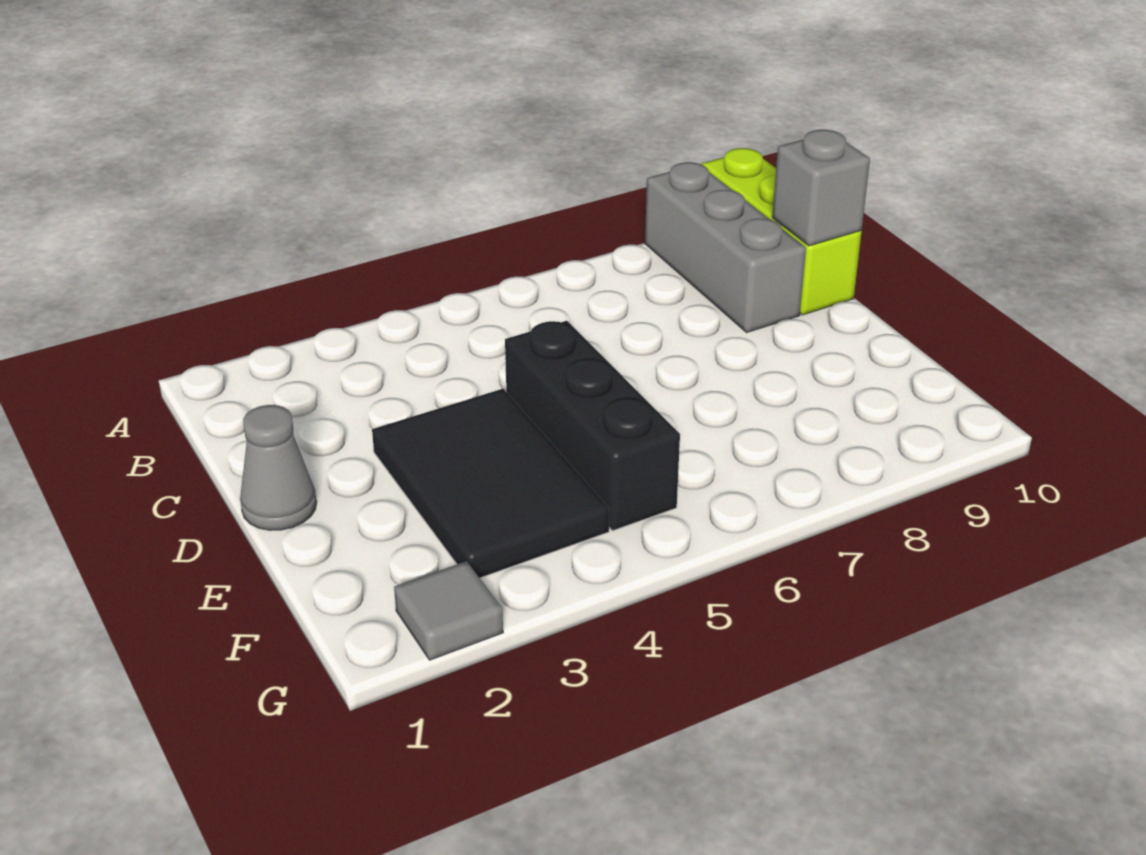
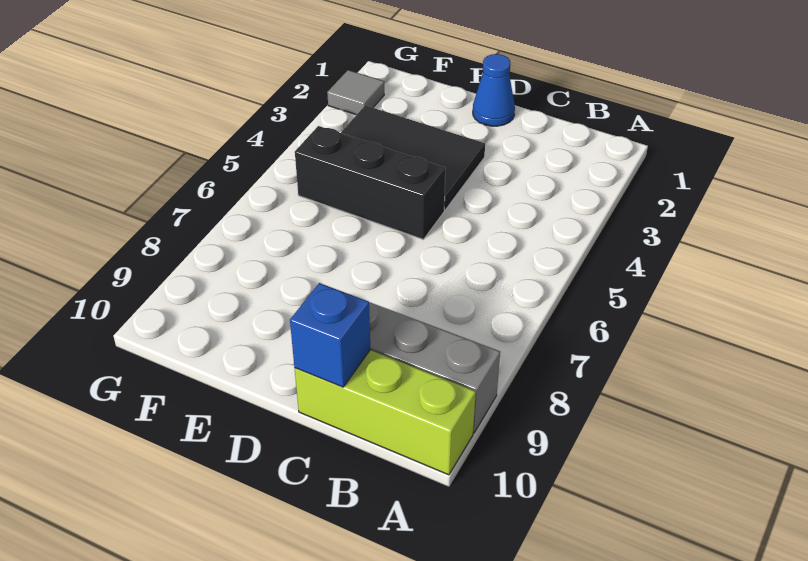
grey brick C10 level 2 -> blue brick C10 level 2
grey cone D1 level 1 -> blue cone D1 level 1

